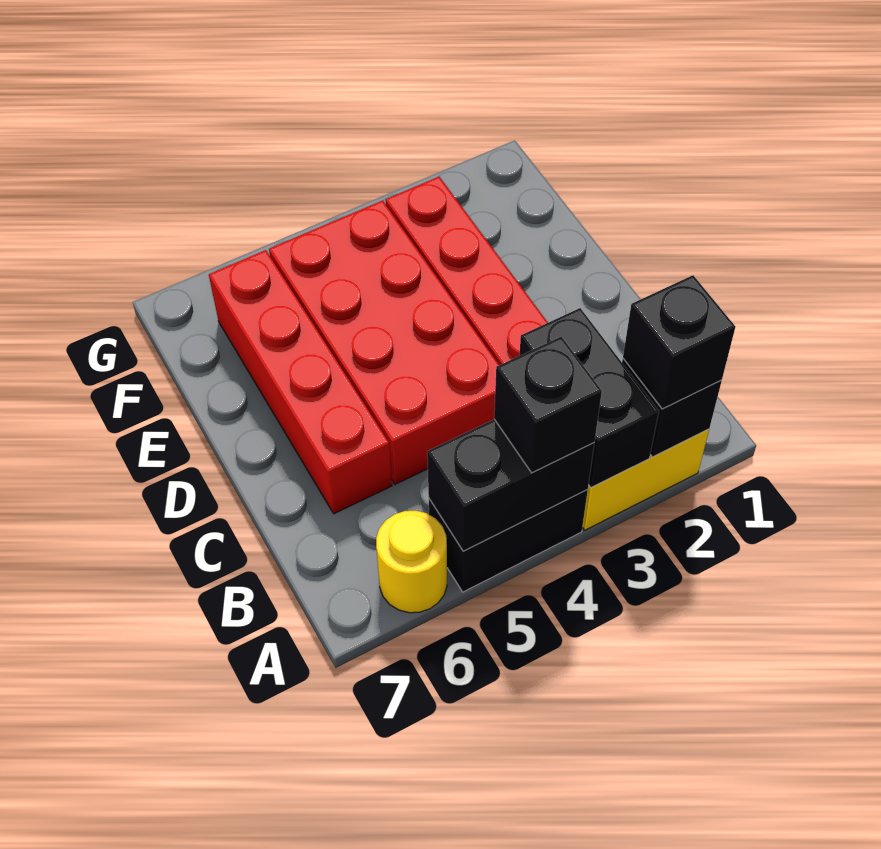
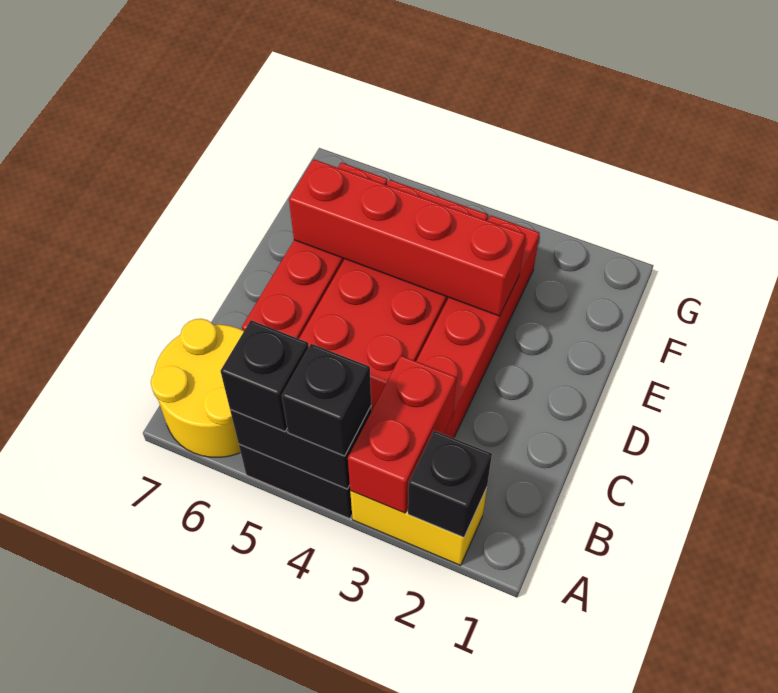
black brick A2 level 3 -> black brick A5 level 3
black brick A3:B3 level 2 -> red brick A3:B3 level 2
yellow round brick A6 level 1 -> yellow round brick A6:B7 level 1
none -> red brick E3:E6 level 2

